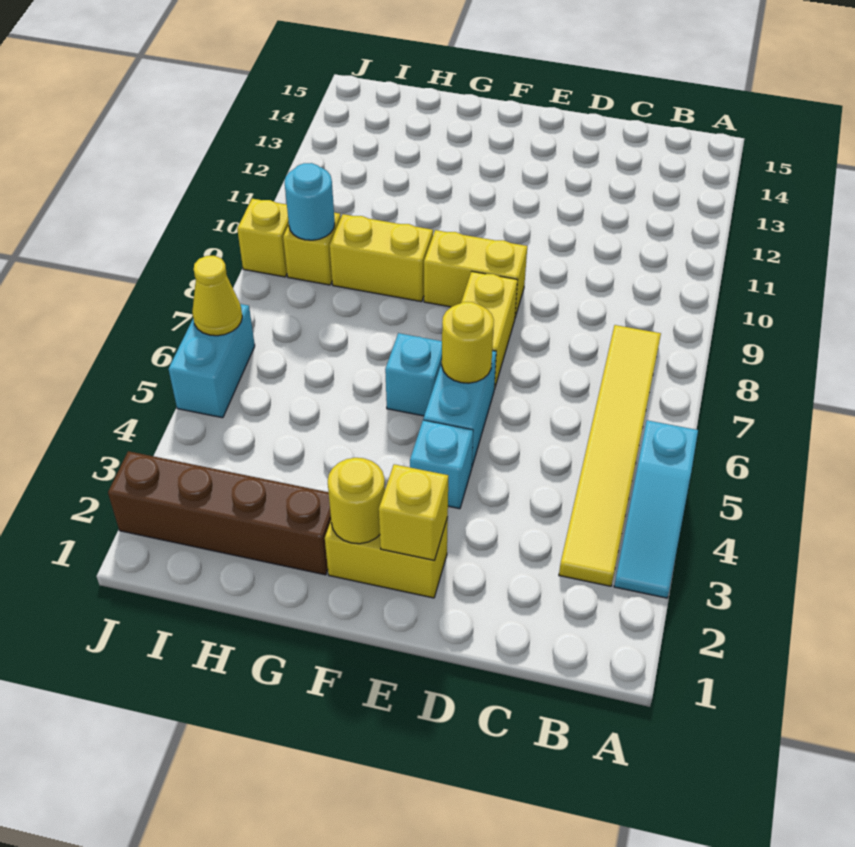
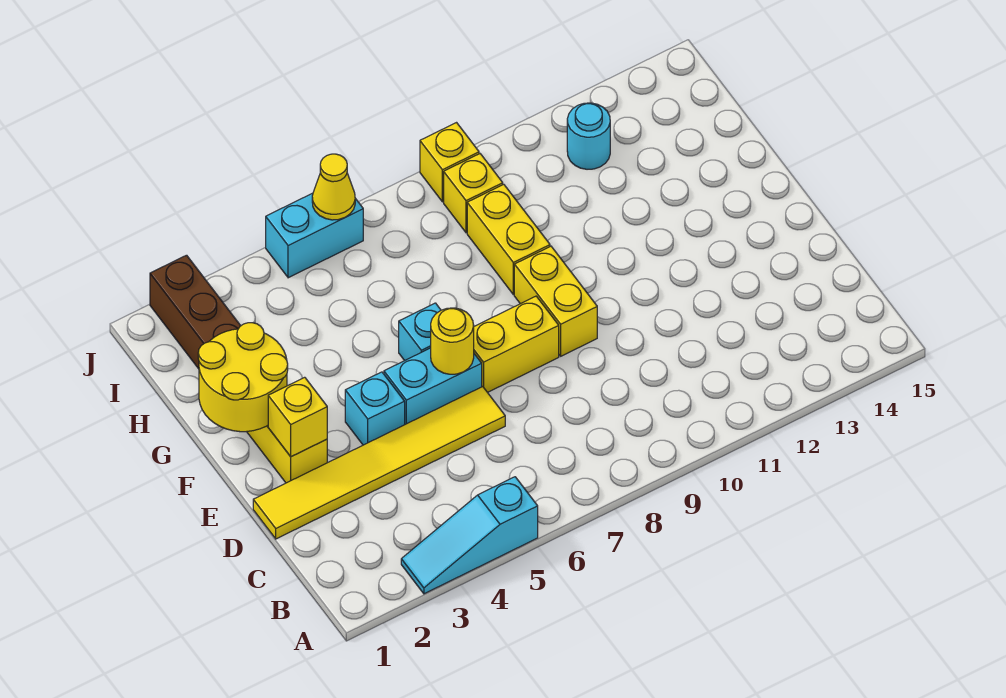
yellow tile B3:B8 level 1 -> yellow tile D1:D6 level 1
yellow round brick F2 level 2 -> yellow round brick F1:G2 level 2
cyan round brick I9 level 2 -> cyan round brick I12 level 1

